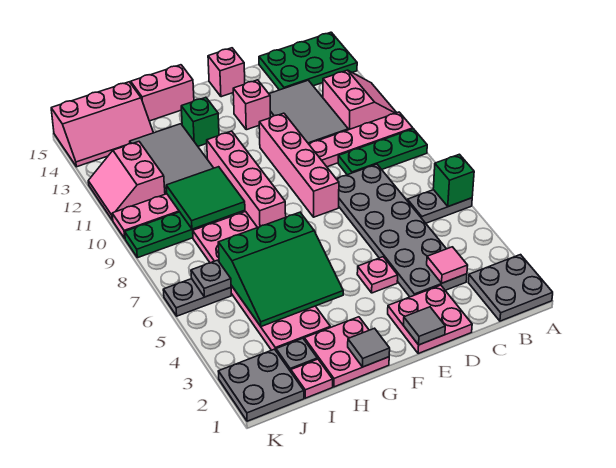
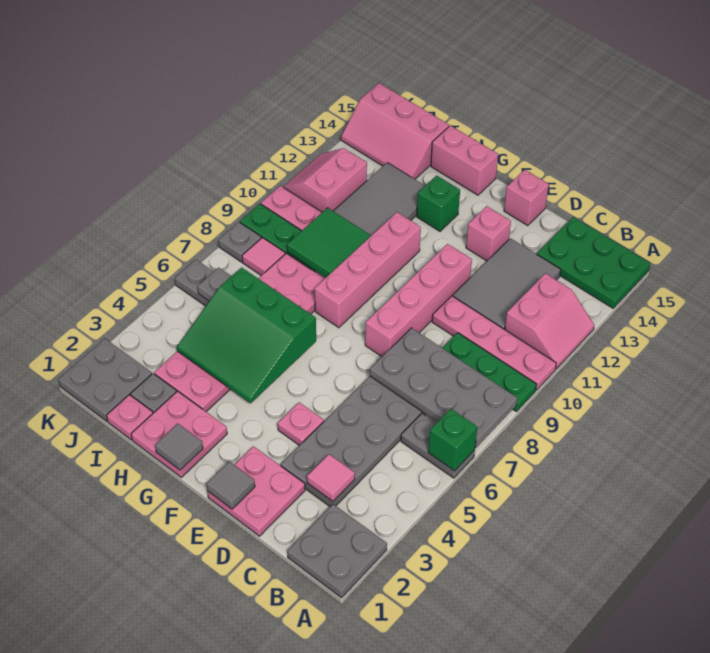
none -> grey plate A7:D8 level 2
none -> pink tile J8 level 1
none -> grey plate K8 level 1

